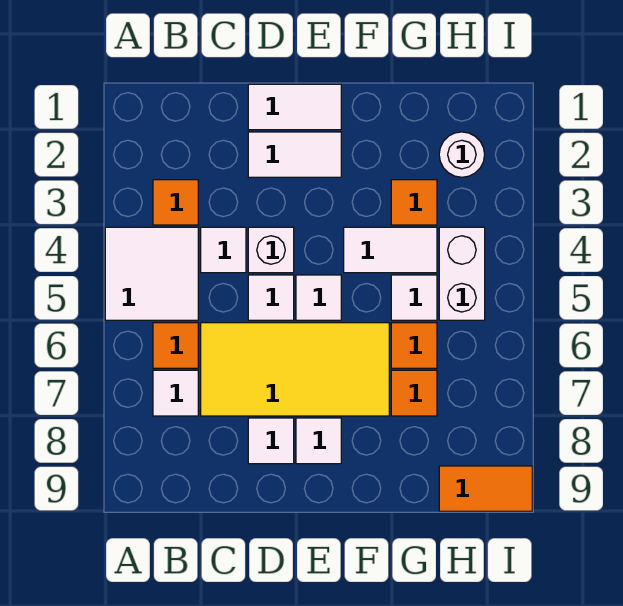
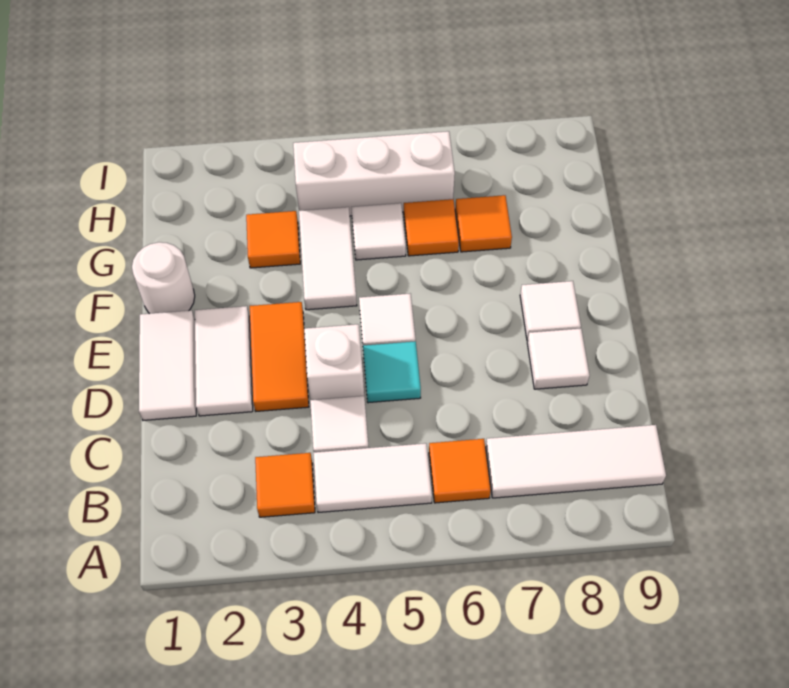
white tile A4:B5 level 1 -> white tile B4:B5 level 1
white tile B7 level 1 -> white tile B7:B9 level 1
yellow tile C6:F7 level 1 -> none
white tile D5 level 1 -> cyan tile D5 level 1
white round brick H2 level 1 -> white round brick F1 level 1
white brick H4:H5 level 1 -> white brick H4:H6 level 1
orange tile H9:I9 level 1 -> orange tile D3:E3 level 1

